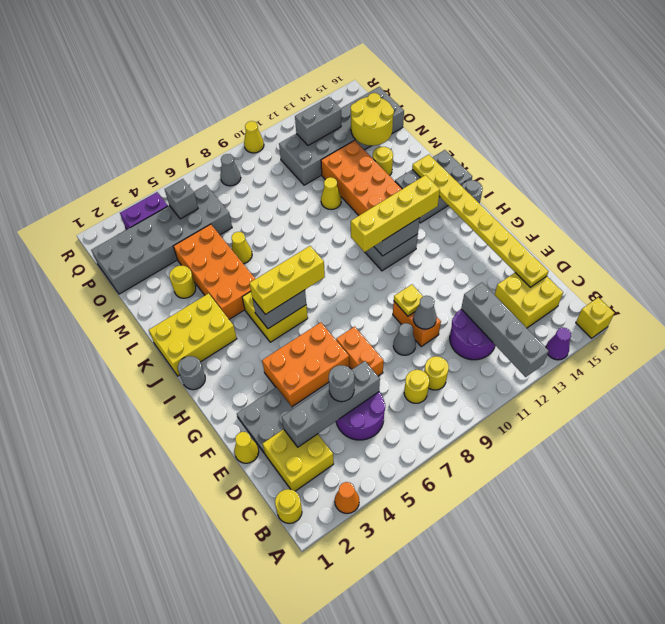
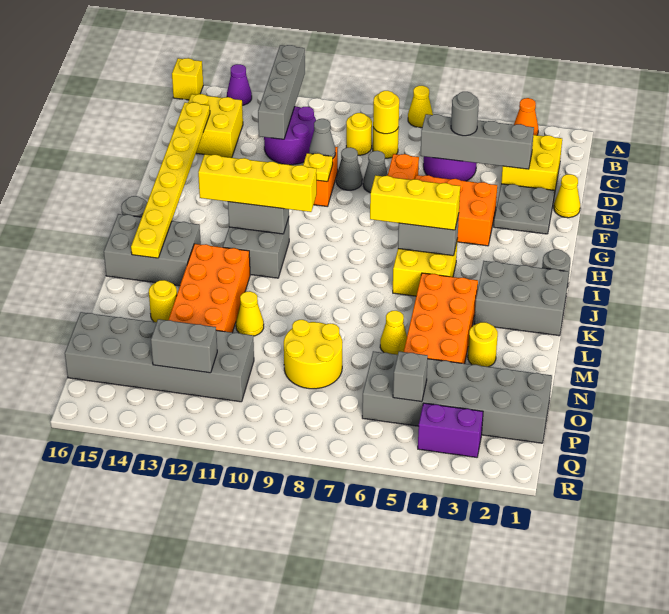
yellow round brick B1 level 1 -> yellow round brick C8 level 2
yellow brick J1:K3 level 1 -> grey brick J1:K3 level 1
yellow round brick N14:O15 level 2 -> yellow round brick N8:O9 level 1
grey cone Q8 level 1 -> grey cone E8 level 1
yellow cone R10 level 1 -> yellow cone A7 level 1

